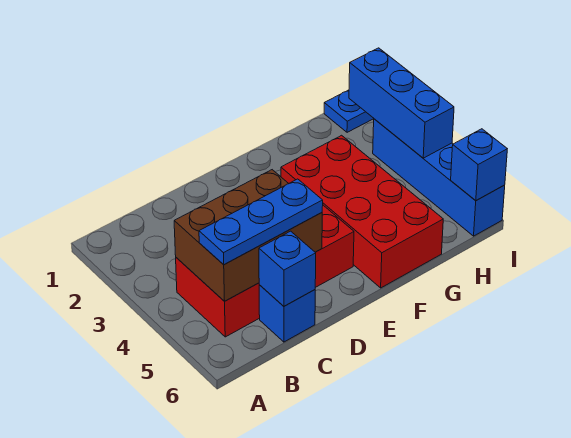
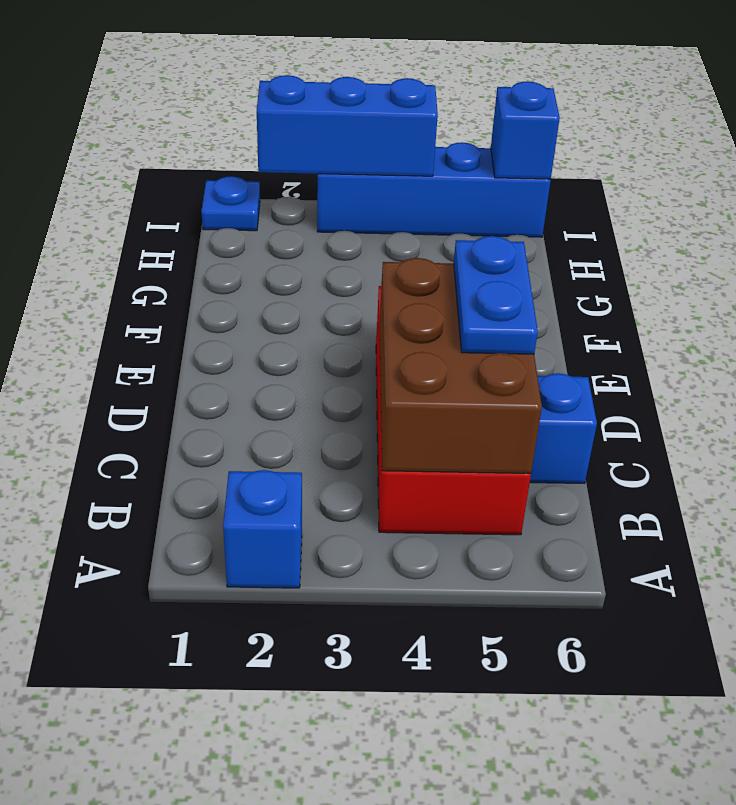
blue plate B5:D5 level 3 -> blue plate C5:D5 level 3
blue brick C6 level 2 -> blue brick A2 level 1
red brick F3:G6 level 1 -> none

